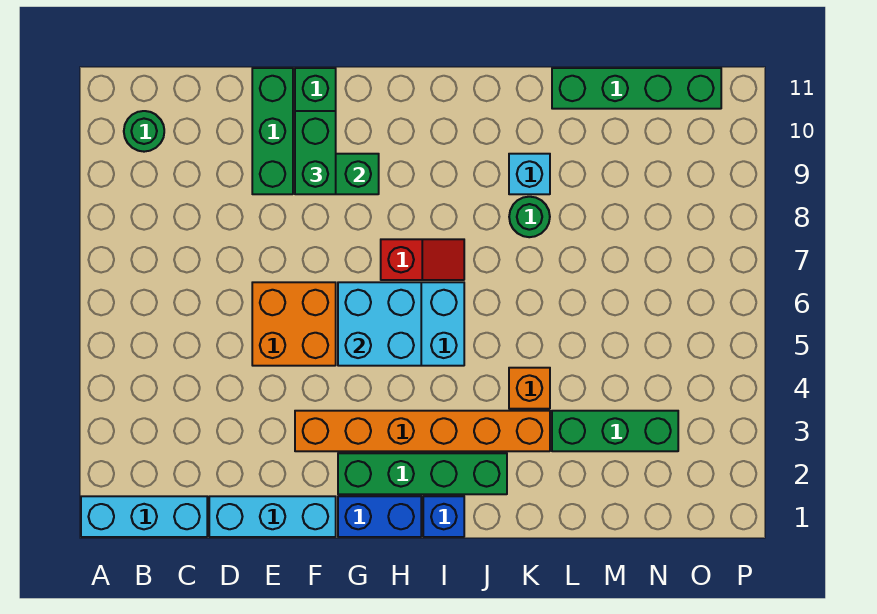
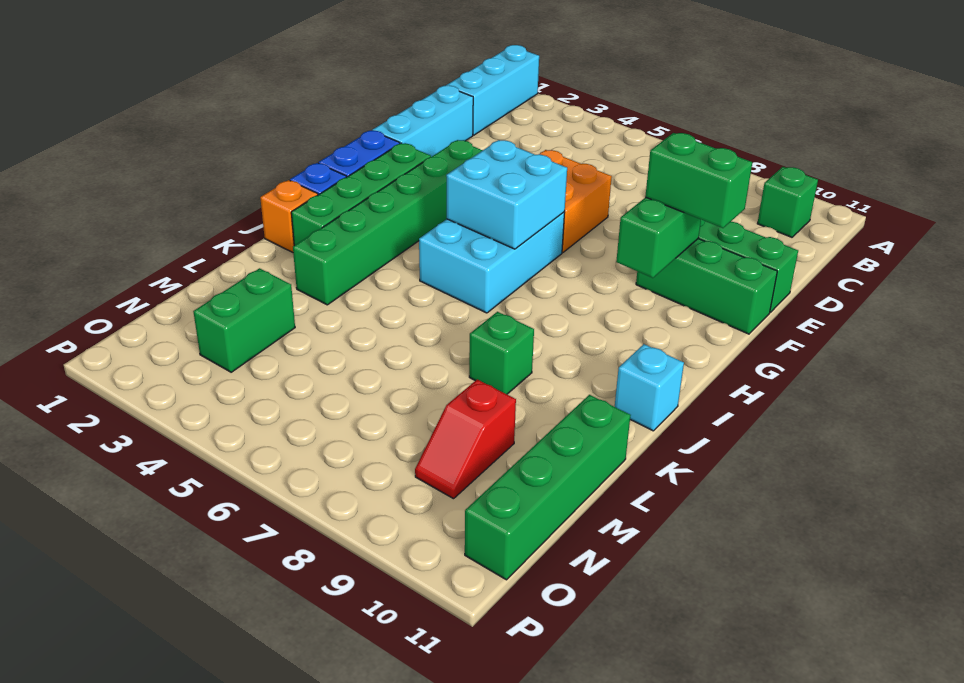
green round brick B10 level 1 -> green brick B10 level 1
orange brick F3:K3 level 1 -> green brick F3:K3 level 1
red slope H7:I7 level 1 top H -> red slope M9:N9 level 1 top M
orange brick K4 level 1 -> orange brick J1 level 1
green round brick K8 level 1 -> green brick K8 level 1
cyan brick K9 level 1 -> cyan brick J11 level 1
green brick L3:N3 level 1 -> green brick M3:N3 level 1

